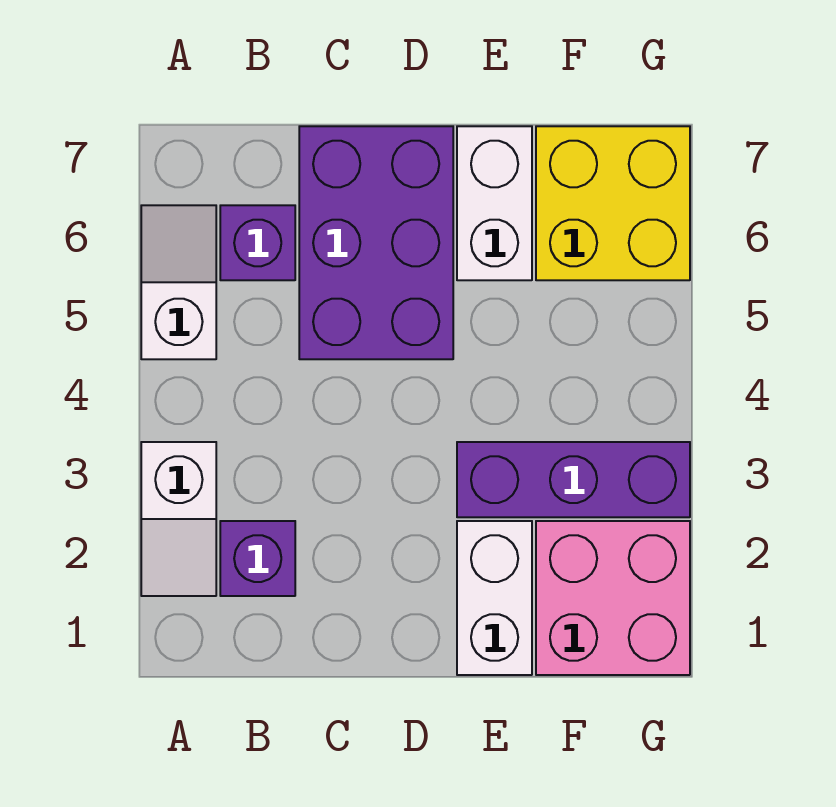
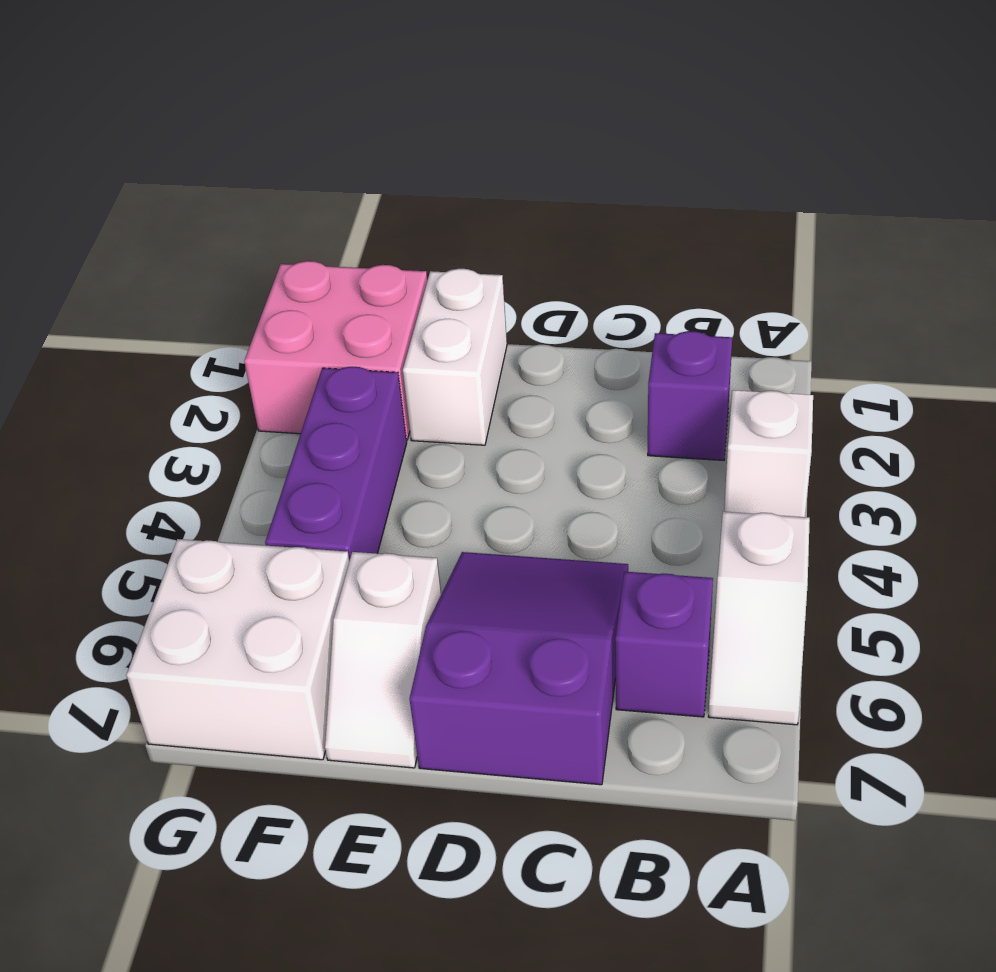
purple brick C5:D7 level 1 -> purple slope C5:D7 level 1 top 7
purple brick E3:G3 level 1 -> purple brick F3:F5 level 1
white brick E6:E7 level 1 -> white slope E6:E7 level 1 top 6
yellow brick F6:G7 level 1 -> white brick F6:G7 level 1

